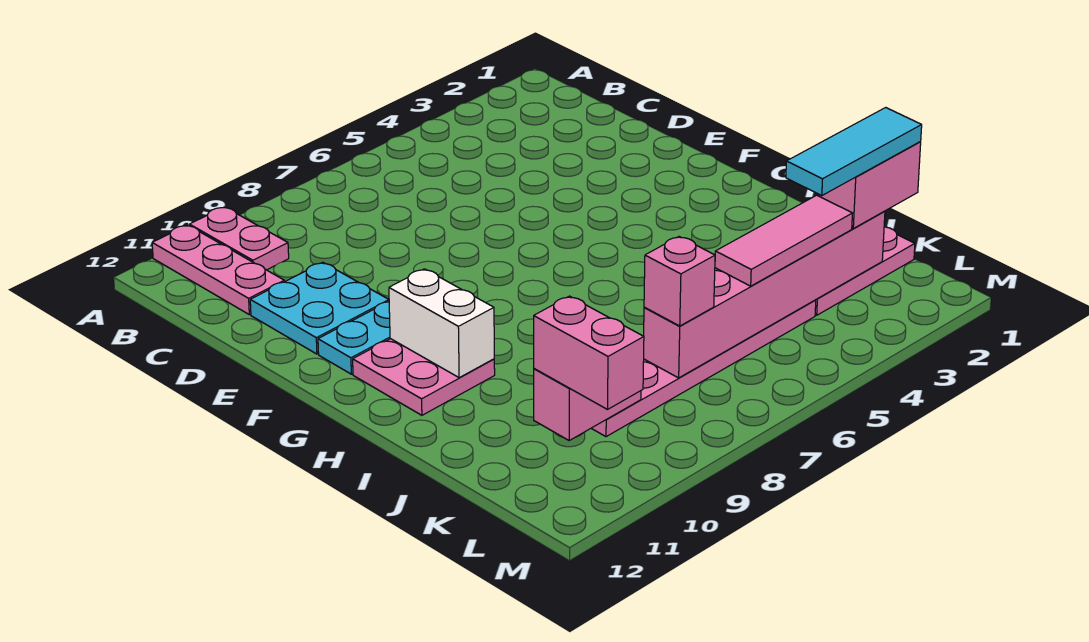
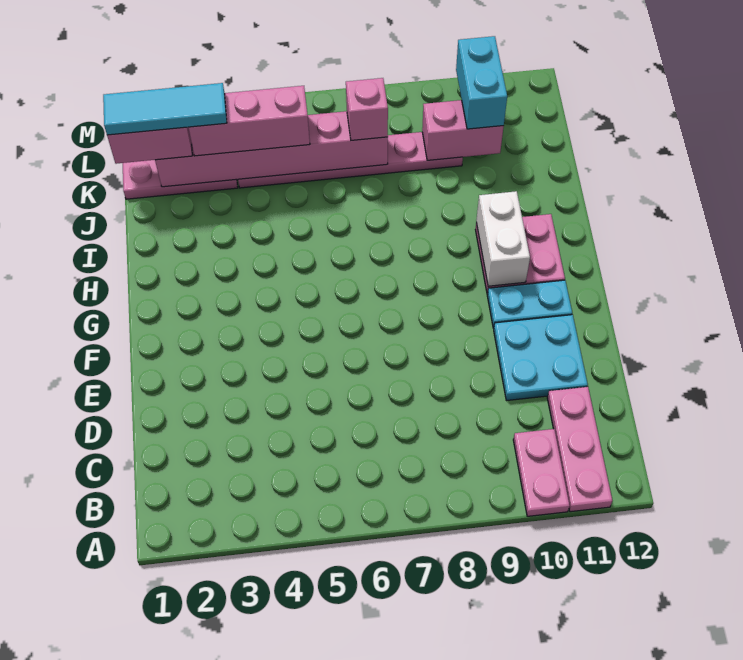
pink tile K3:K5 level 3 -> pink brick K3:K5 level 3
pink brick K10:L10 level 3 -> cyan brick K10:L10 level 3

